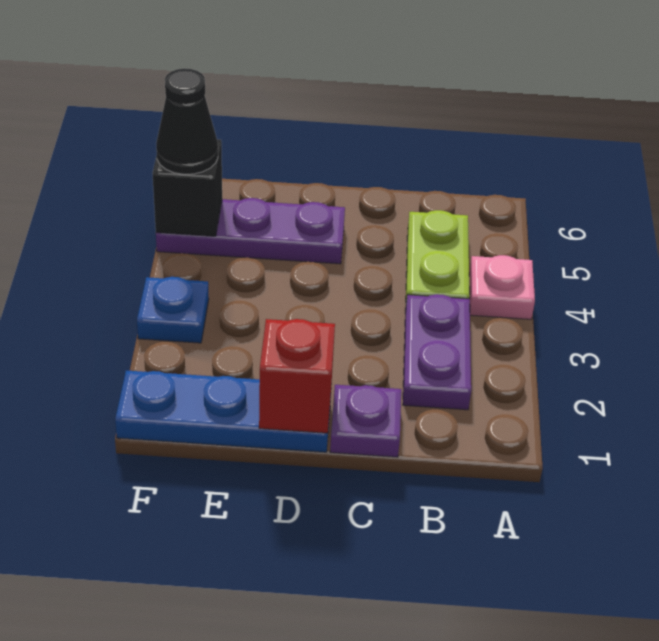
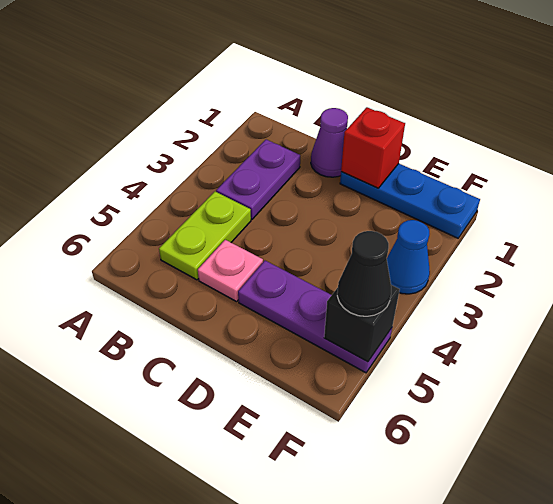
pink plate A4 level 1 -> pink plate C5 level 1
purple plate C1 level 1 -> purple cone C1 level 1
blue plate F3 level 1 -> blue cone F3 level 1

